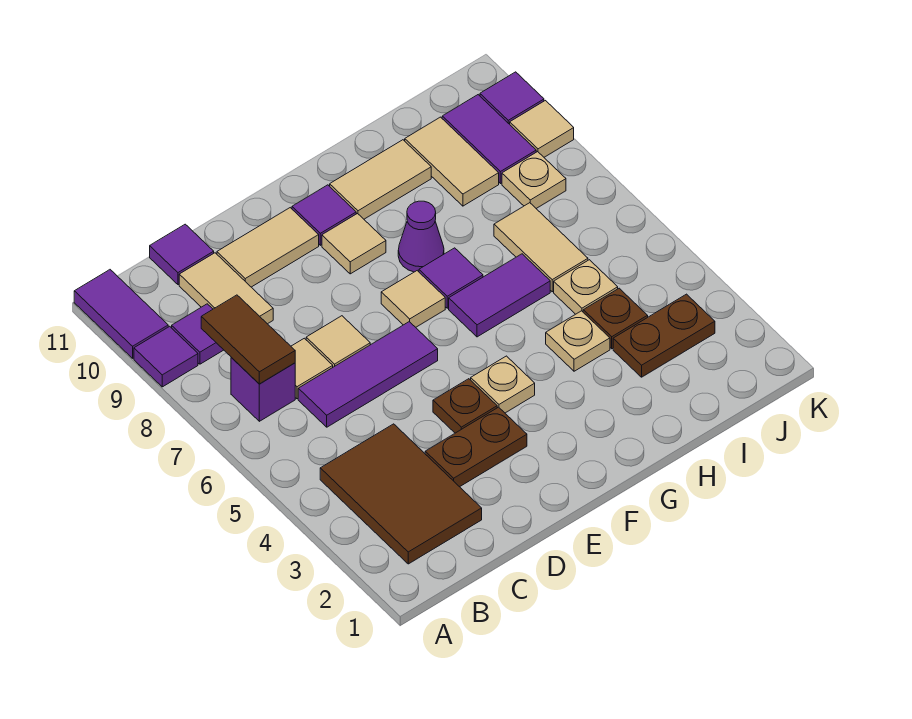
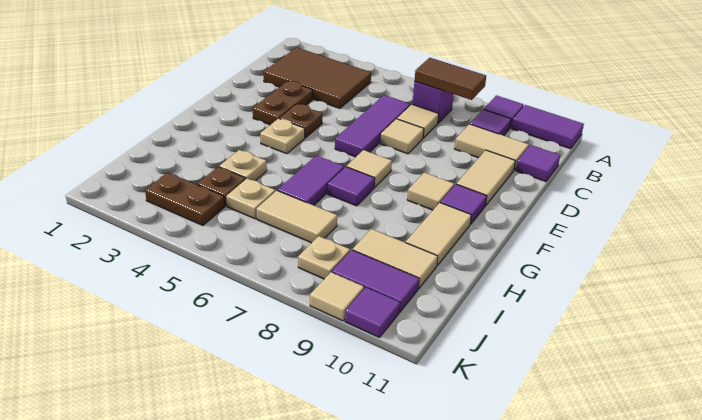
purple cone G8 level 1 -> none
brown plate I3:J3 level 1 -> brown plate J3:J4 level 1

